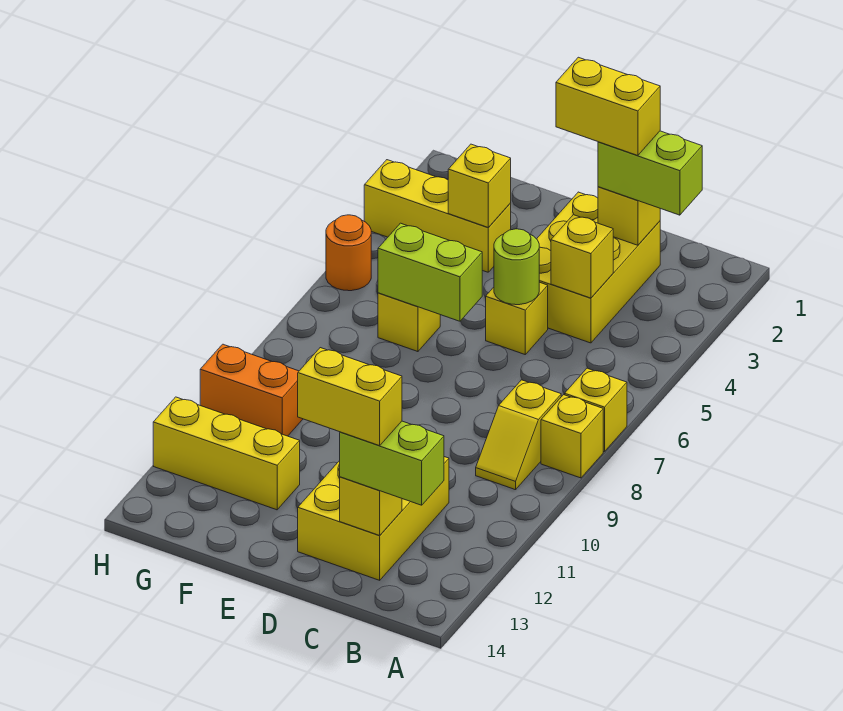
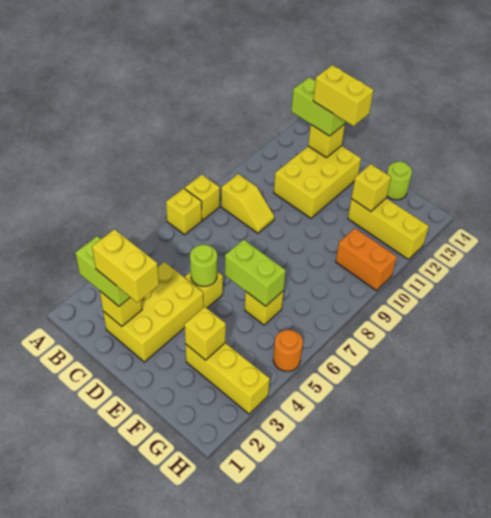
yellow slope B8:B9 level 1 top 8 -> yellow slope B9:C9 level 1 top B
yellow brick C4 level 2 -> yellow brick F12 level 2
none -> lime round brick F14 level 1

